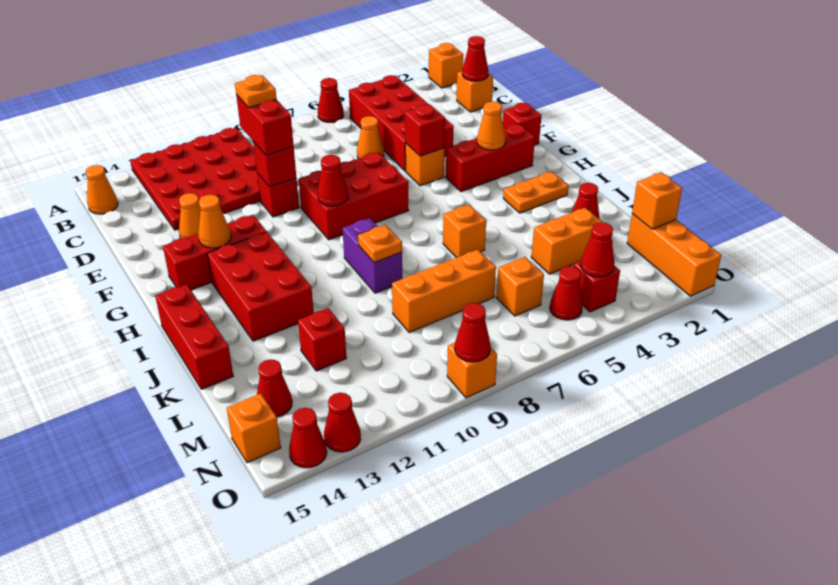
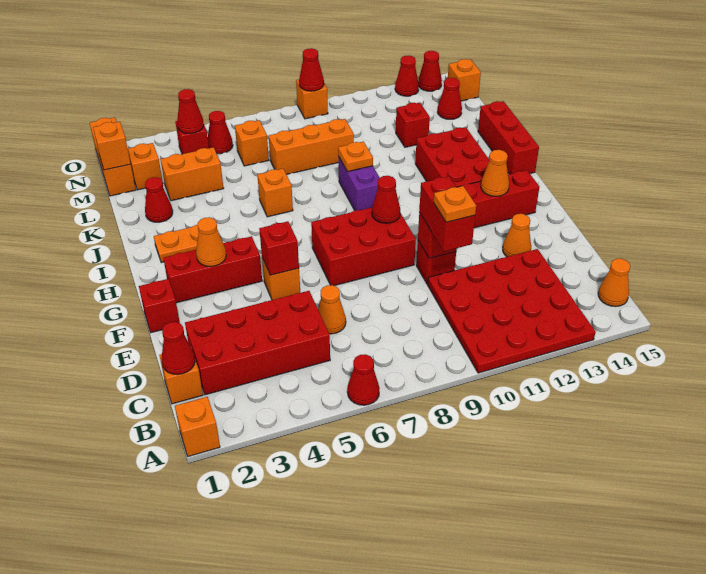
red brick B4:E5 level 1 -> red brick C2:D5 level 1
none -> orange brick M2 level 1

